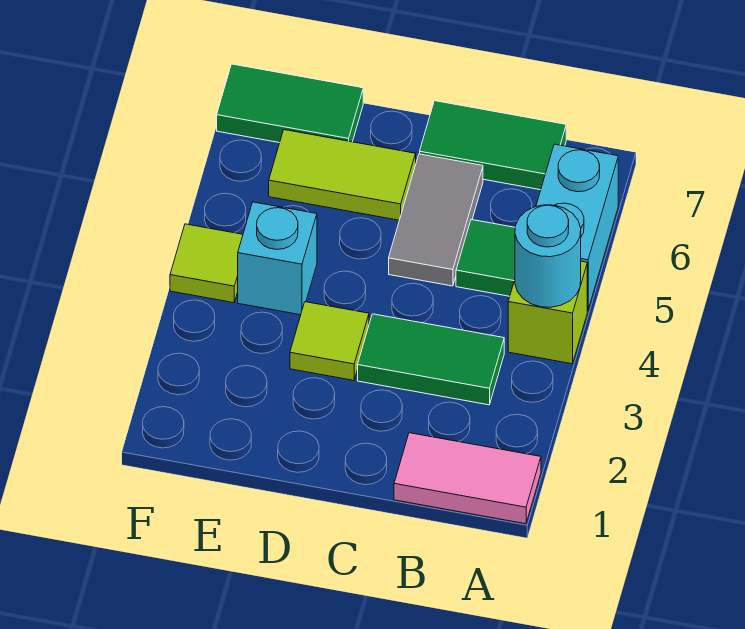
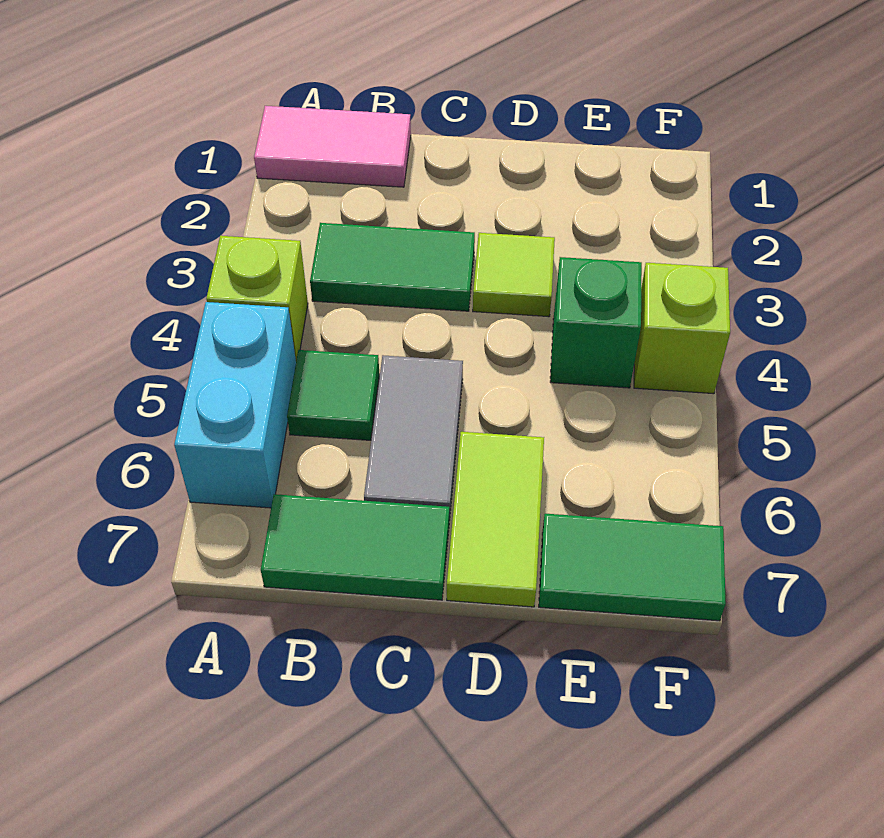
cyan round brick A4 level 2 -> none
lime tile D6:E6 level 1 -> lime tile D6:D7 level 1
cyan brick E4 level 1 -> green brick E4 level 1
lime tile F4 level 1 -> lime brick F4 level 1

